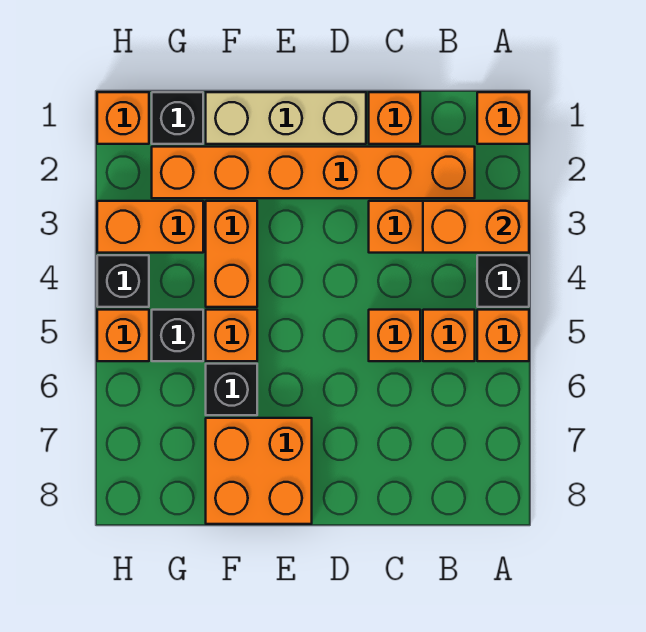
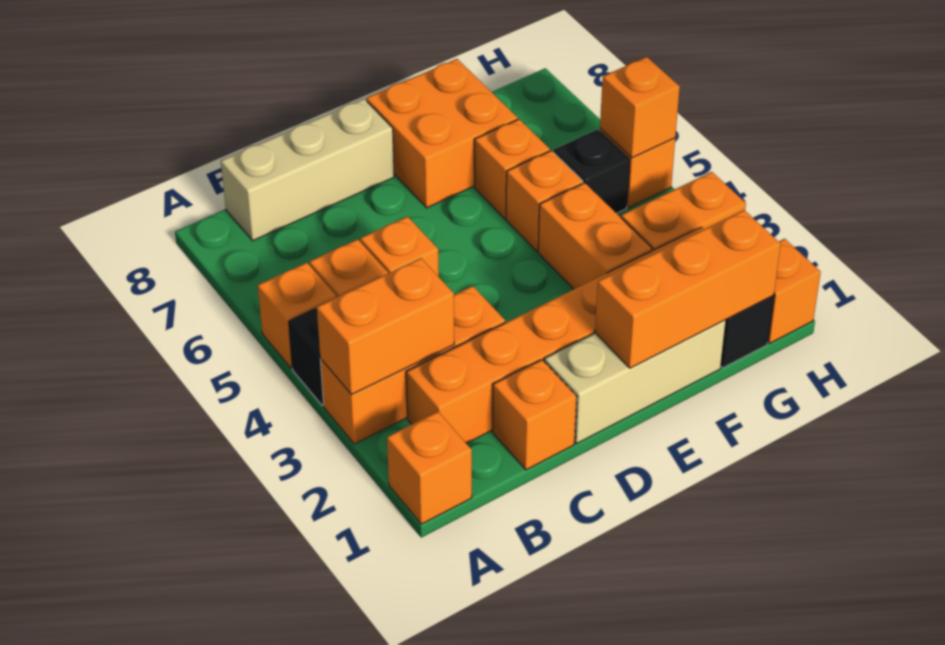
none -> tan brick B8:D8 level 1
none -> orange brick E1:G1 level 2
black brick F6 level 1 -> orange brick F6 level 1
black brick H4 level 1 -> none
none -> orange brick H5 level 2

